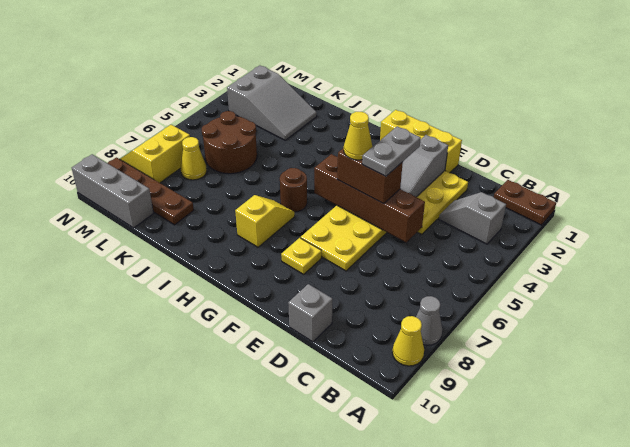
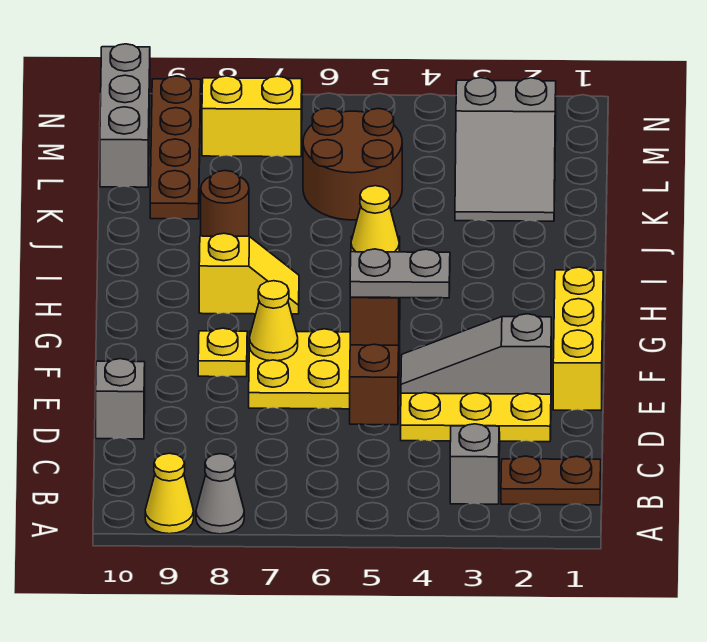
brown plate A1:B1 level 1 -> brown plate B1:B2 level 1
brown round brick H6 level 1 -> brown round brick J8 level 1
yellow cone L7 level 1 -> yellow cone F7 level 2

